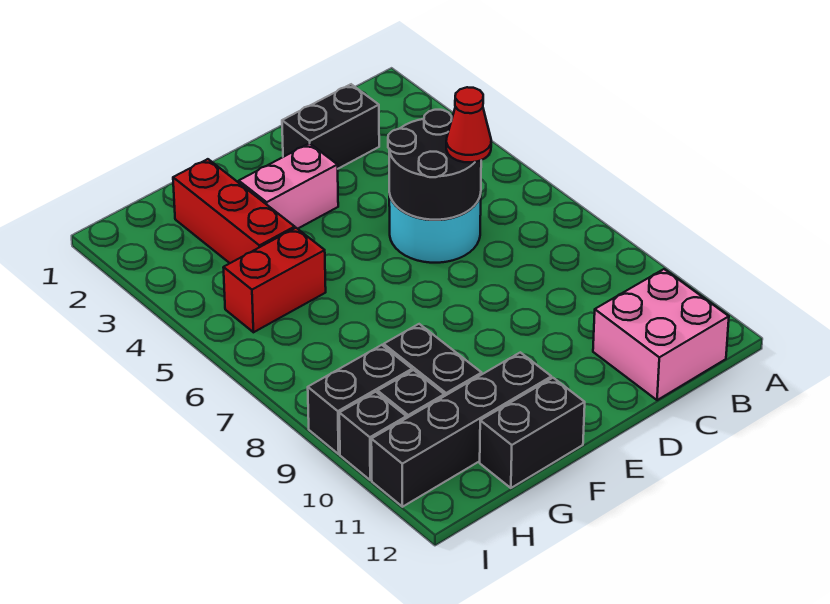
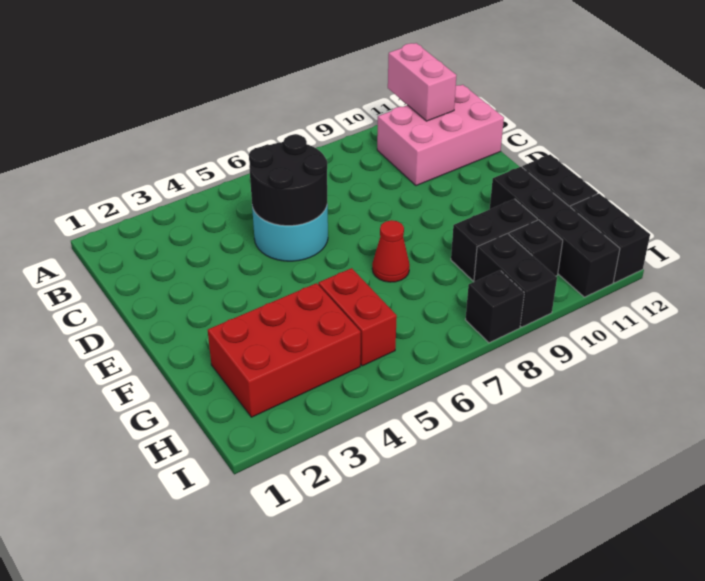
pink brick B11:C12 level 1 -> pink brick B10:C12 level 1
black brick C2:D2 level 1 -> black brick H12:I12 level 1
red cone C6 level 3 -> red cone F7 level 1
pink brick E3:F3 level 1 -> pink brick A11:B11 level 2
red brick G2:G4 level 1 -> red brick G2:H4 level 1
black brick I10 level 1 -> black brick I8 level 1

